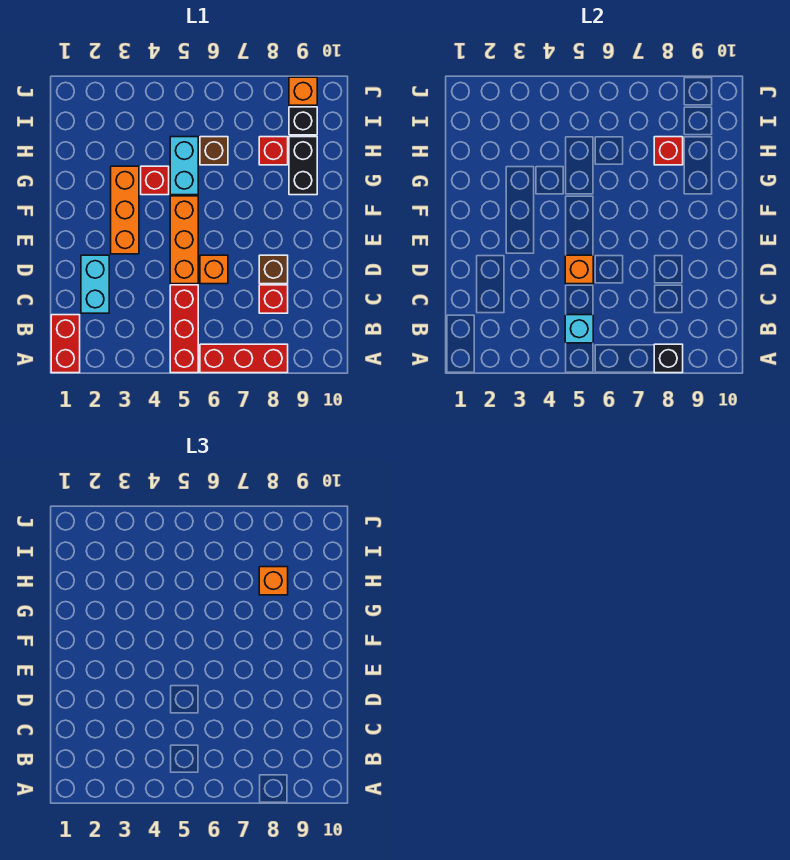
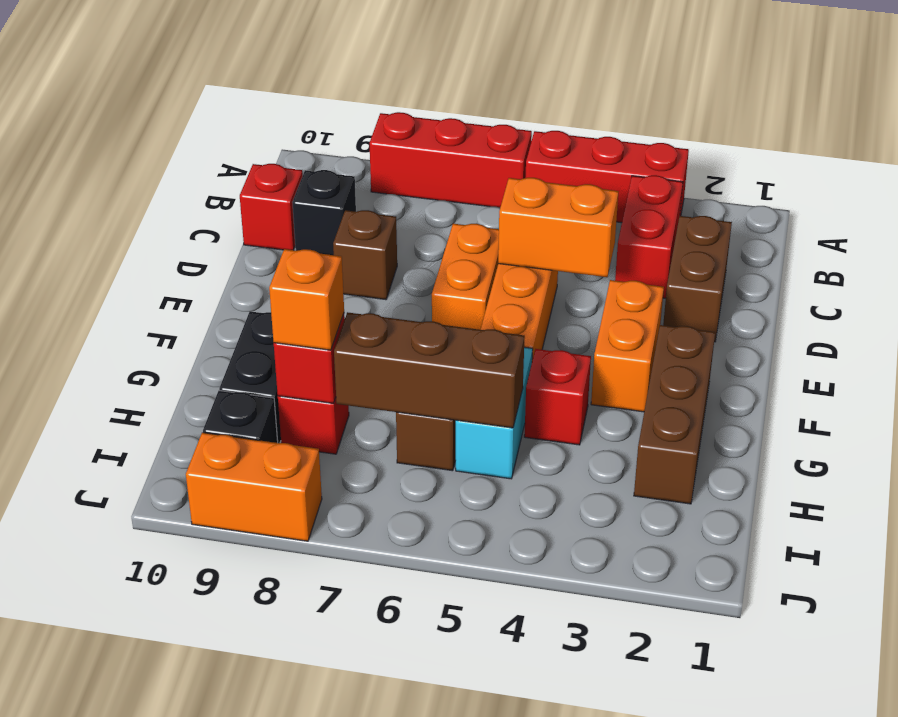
red brick A1:B1 level 1 -> red brick B3:C3 level 1
red brick A5:C5 level 1 -> red brick A3:A5 level 1
black brick A8 level 2 -> black brick C9 level 1
cyan brick B5 level 2 -> none
cyan brick C2:D2 level 1 -> brown brick C2:D2 level 1
red brick C8 level 1 -> red brick C10 level 1
orange brick D5 level 2 -> orange brick D4:D5 level 2
orange brick D6 level 1 -> orange brick D6:E6 level 1
orange brick E3:G3 level 1 -> orange brick E3:F3 level 1
none -> brown brick F2:H2 level 1
none -> brown brick H5:H7 level 2
orange brick J9 level 1 -> orange brick J8:J9 level 1

